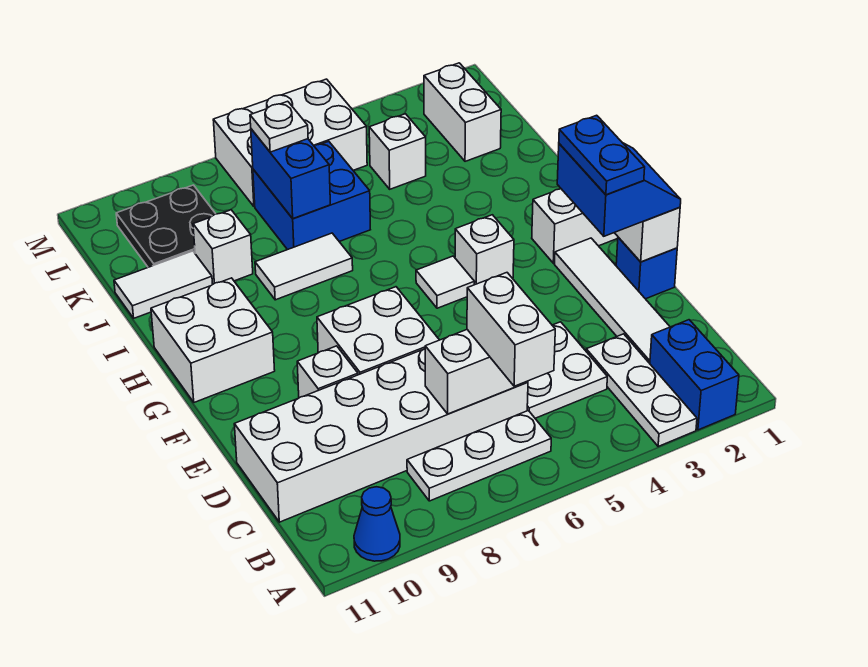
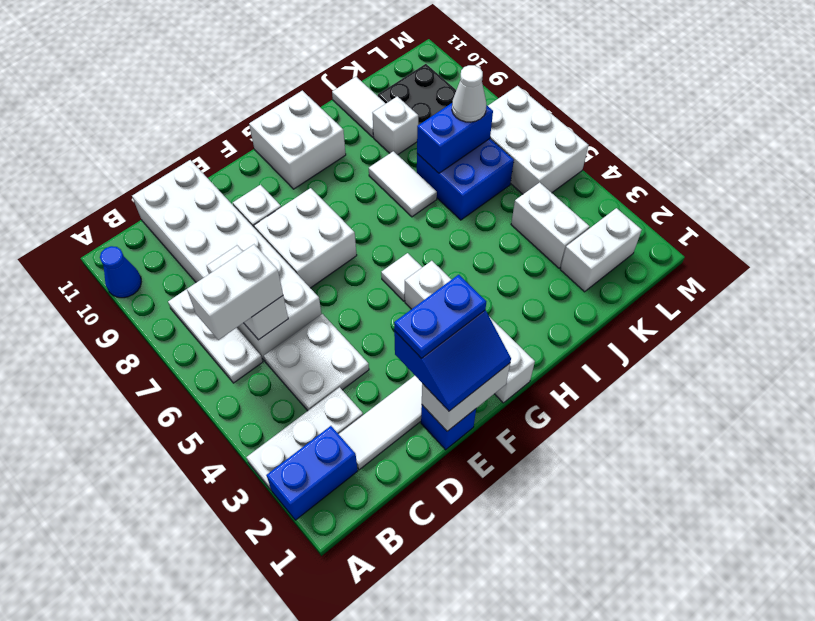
white brick K4 level 1 -> white brick K3:K4 level 1
white plate K7 level 3 -> white cone K7 level 3

